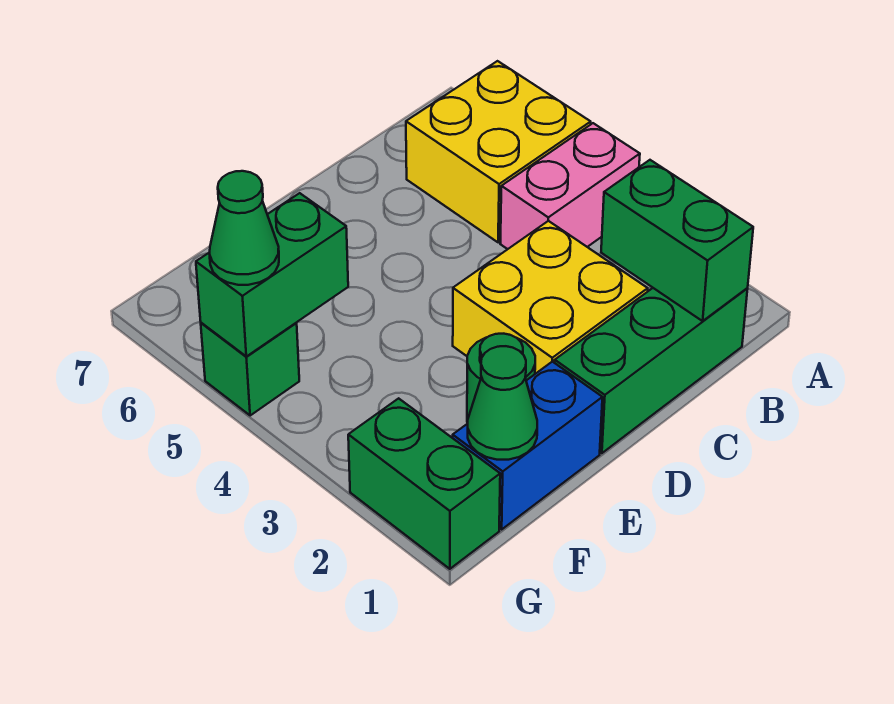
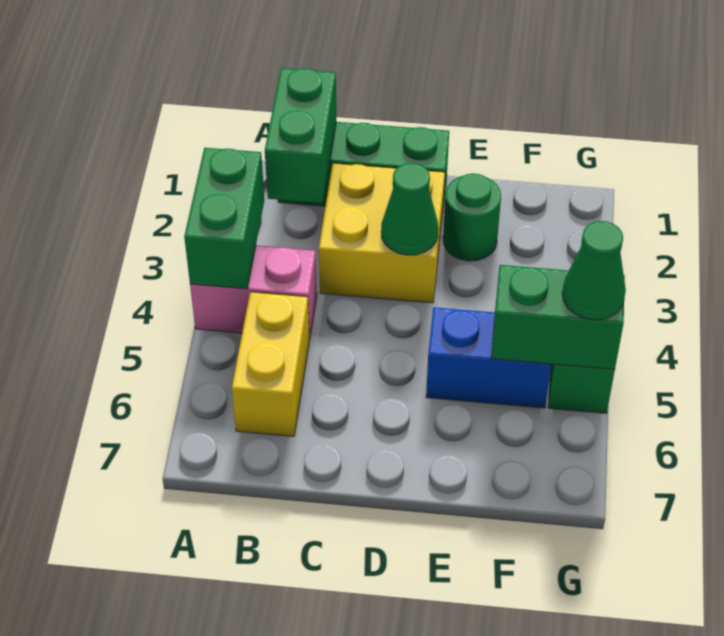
yellow brick A5:B6 level 1 -> yellow brick B5:B6 level 1
blue brick E1:F1 level 1 -> blue brick E5:F5 level 1
green cone F1 level 2 -> green cone D3 level 2
green brick G1:G2 level 1 -> green brick A3:A4 level 2

